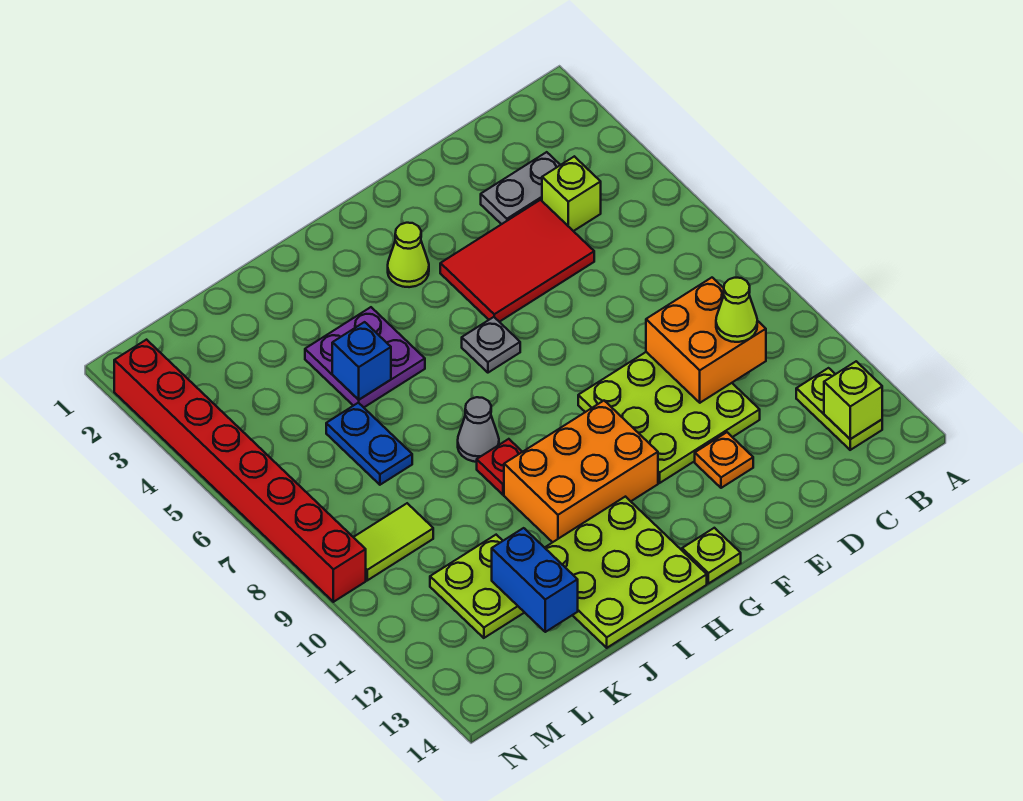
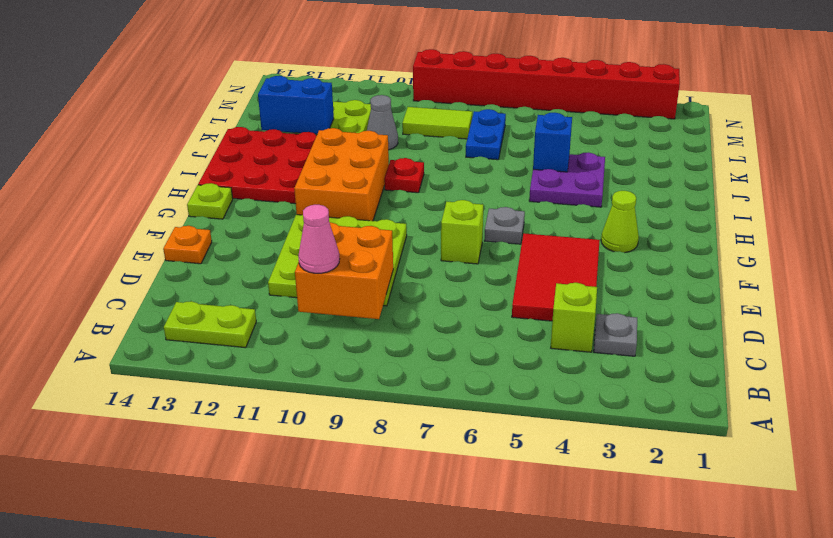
lime brick B13 level 2 -> lime brick F7 level 1
grey plate C3:D3 level 1 -> grey plate C3 level 1
lime cone C10 level 3 -> pink cone C10 level 3
orange plate E12 level 1 -> orange plate E14 level 1
lime plate H12:J14 level 1 -> red plate H12:J14 level 1
grey cone I8 level 1 -> grey cone K10 level 1
blue plate K6:K7 level 1 -> blue plate K7:L7 level 1
lime tile L9:M9 level 1 -> lime tile L8:L9 level 1

